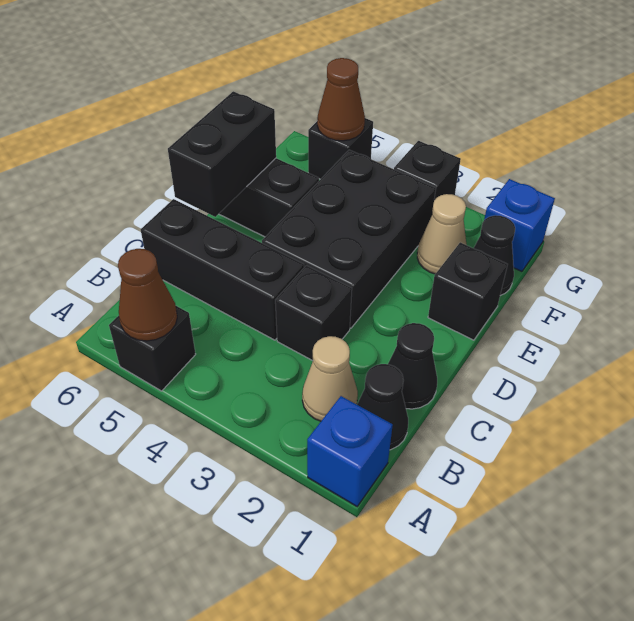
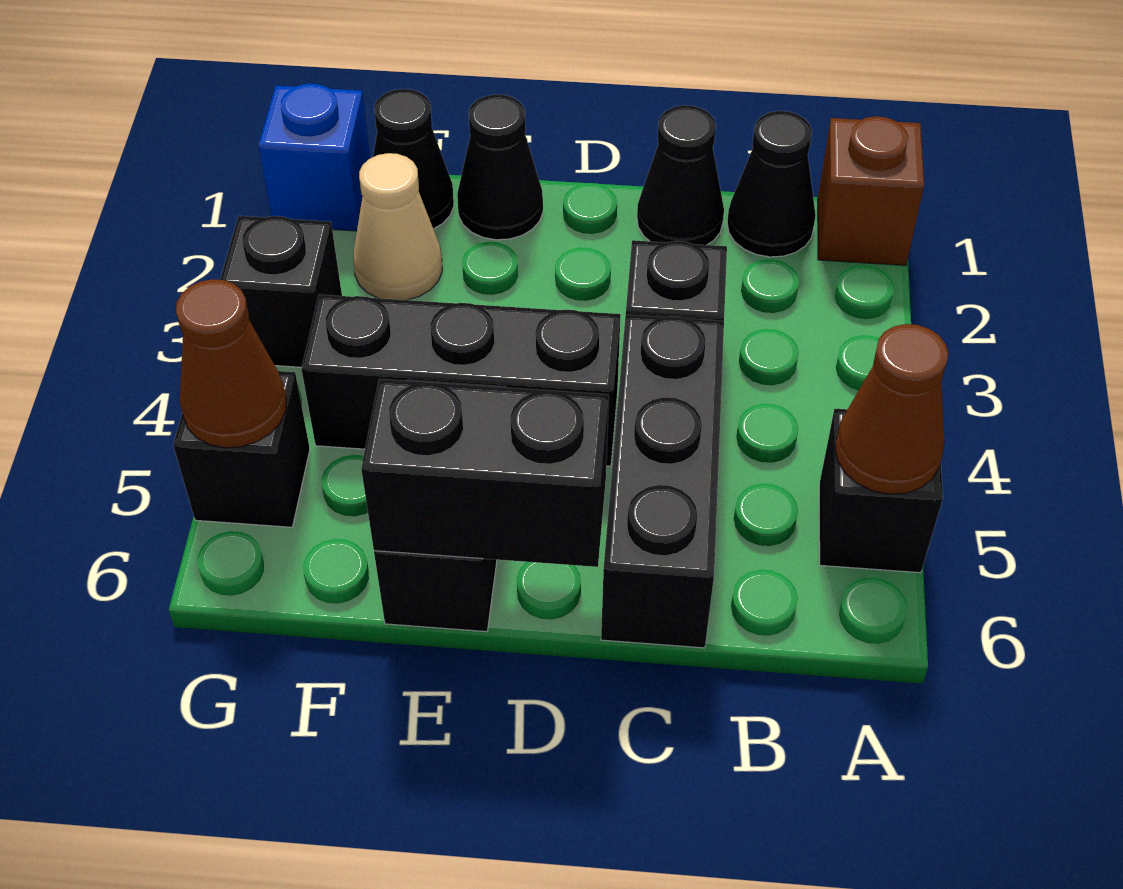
blue brick A1 level 1 -> brown brick A1 level 1
tan cone B2 level 1 -> none
black brick D3:F4 level 1 -> black brick D4:F4 level 1
black brick E1 level 1 -> black cone E1 level 1

